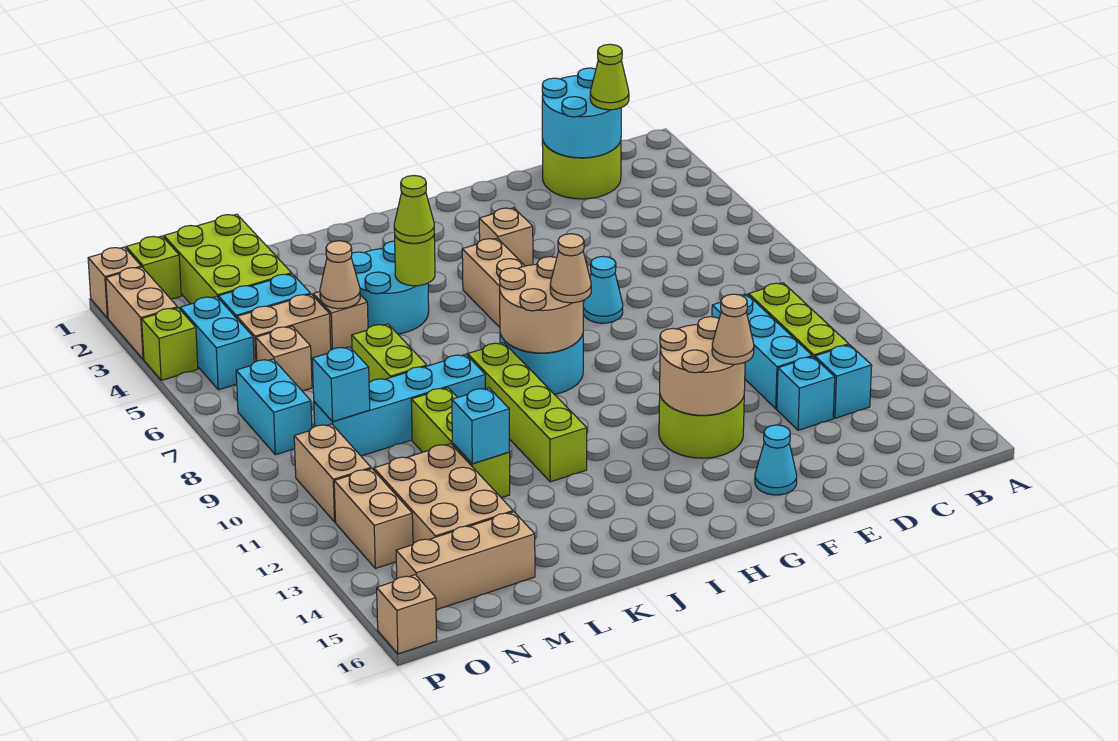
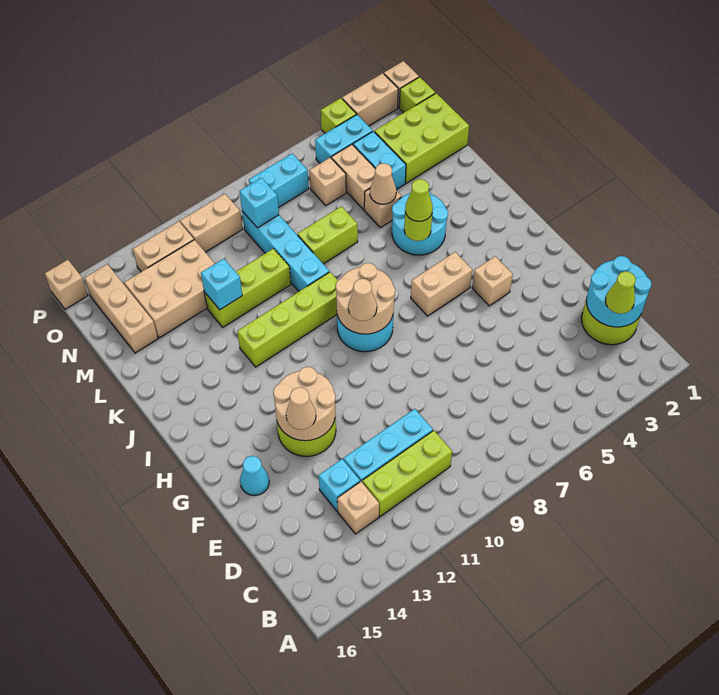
cyan brick C13 level 1 -> tan brick C13 level 1
cyan cone F7 level 1 -> none

